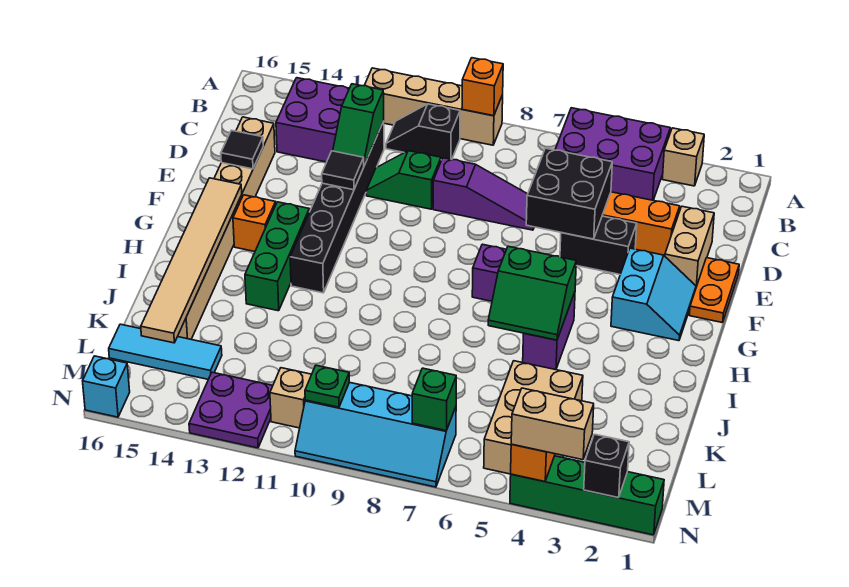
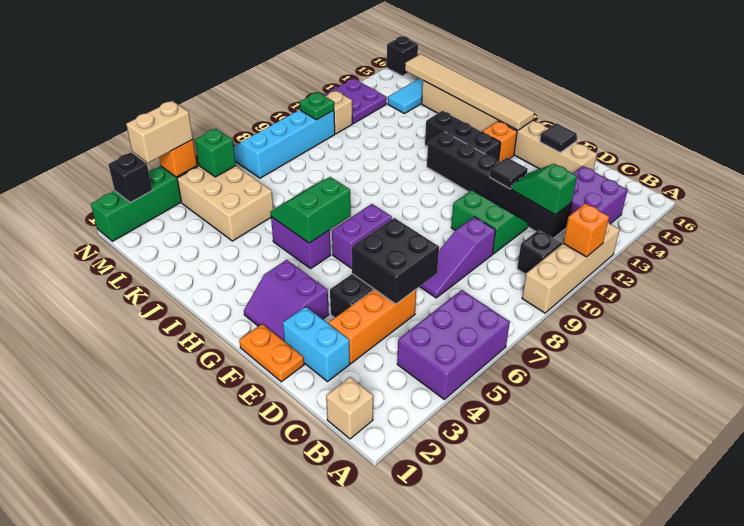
tan brick A3 level 1 -> tan brick B1 level 1
orange brick A9 level 2 -> orange brick A11 level 2
tan brick D2:E2 level 1 -> cyan brick D2:E2 level 1
green slope D10:D11 level 1 top 10 -> green slope D10:E11 level 1 top 10
cyan slope F2:G3 level 1 top 3 -> purple slope F2:G3 level 1 top 3
green brick G13:I13 level 1 -> black brick G13:I13 level 1
green brick M7 level 2 -> green brick M5 level 2
cyan brick N16 level 1 -> black brick N16 level 1

